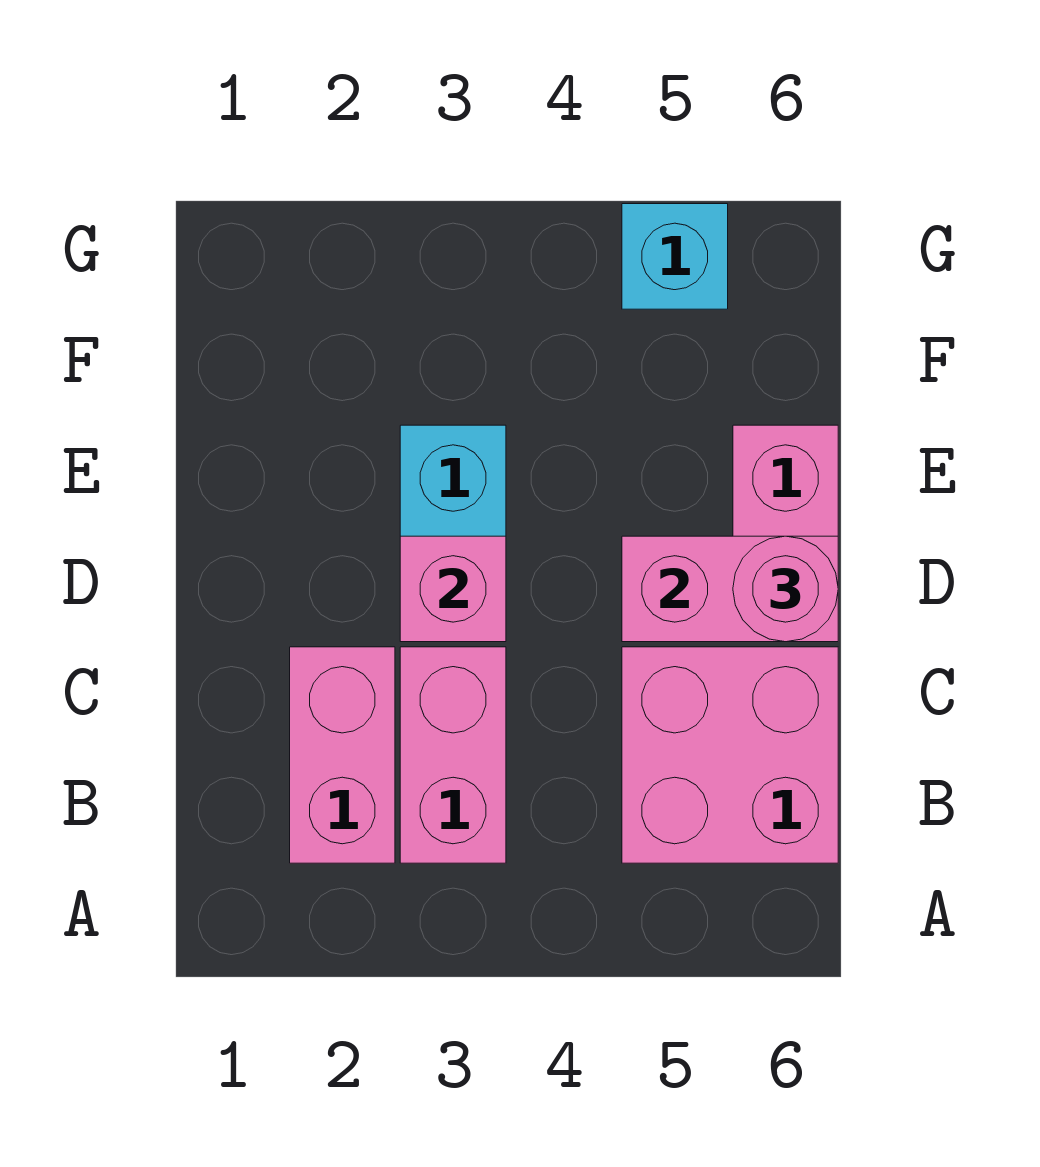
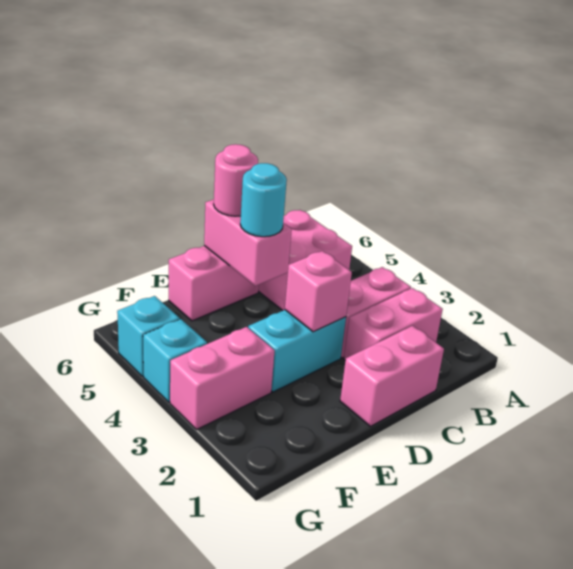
none -> pink brick C1:D1 level 1
none -> cyan round brick D5 level 3
none -> pink brick F3:G3 level 1
none -> cyan brick G4 level 1

